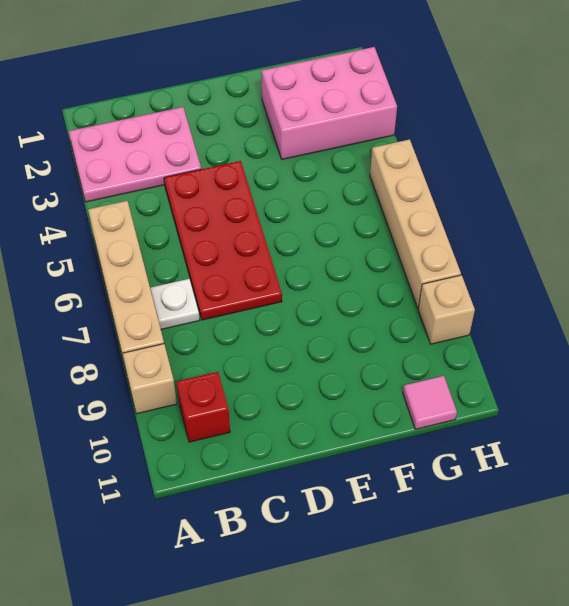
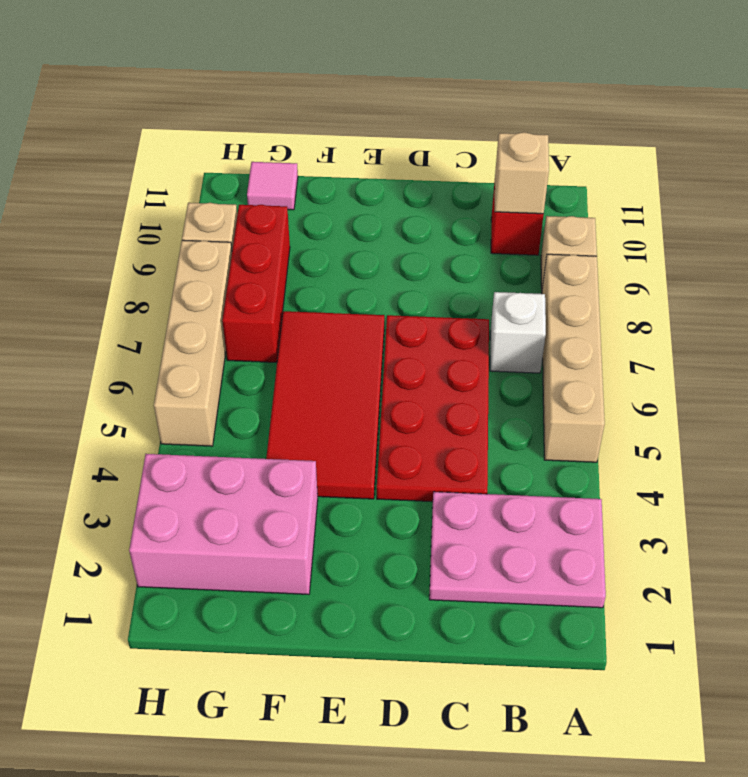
white plate B7 level 1 -> white brick B7 level 1
none -> tan brick B10 level 2
none -> red tile E4:F7 level 1
none -> red brick G7:G9 level 1

